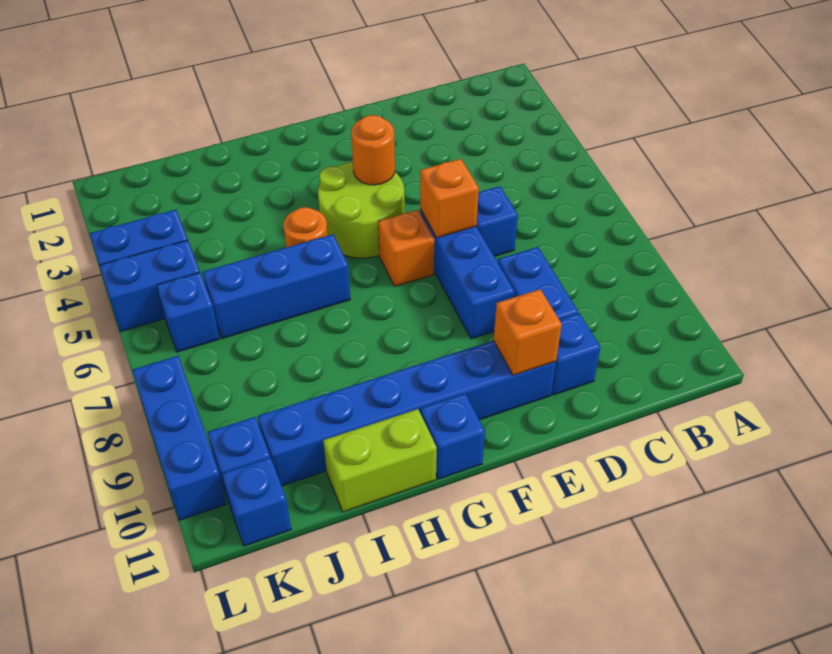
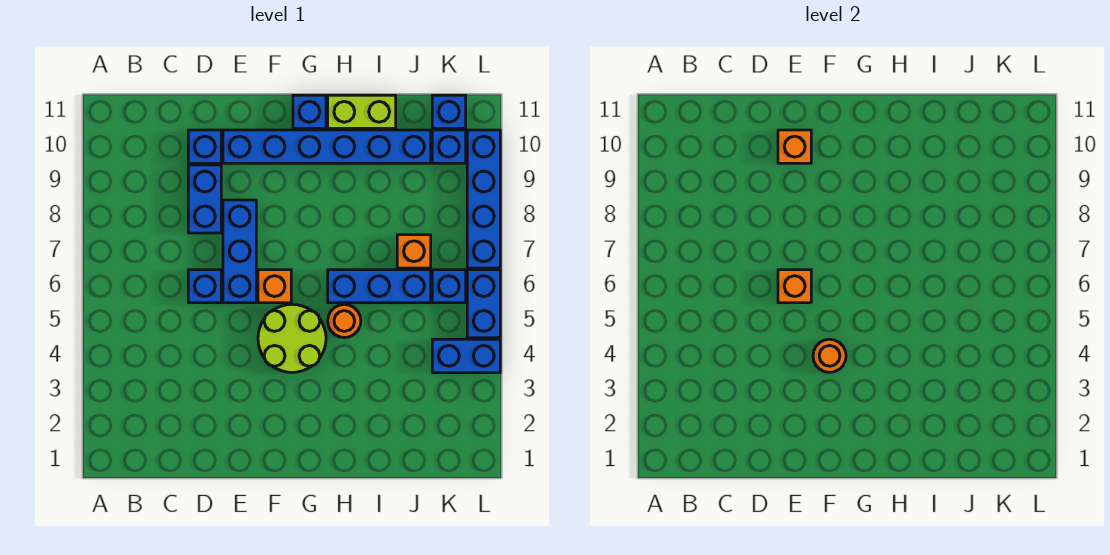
none -> orange brick J7 level 1
blue brick K5:L5 level 1 -> blue brick L5:L6 level 1
blue brick L8:L10 level 1 -> blue brick L7:L10 level 1

